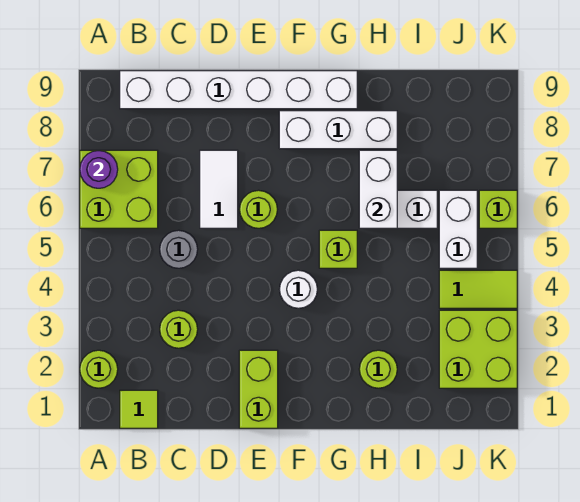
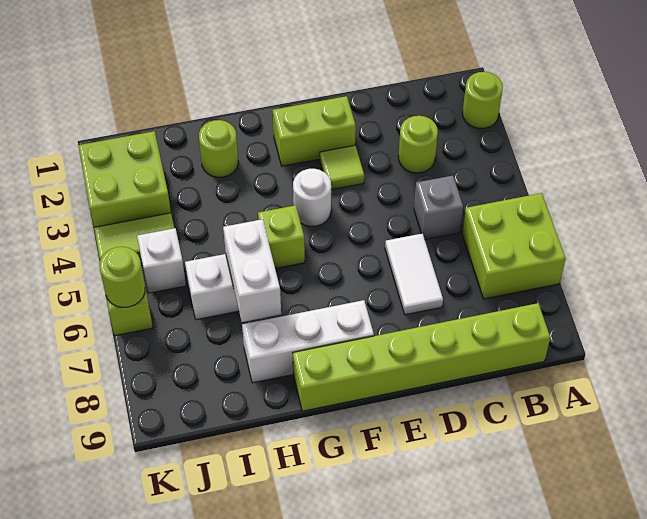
purple round brick A7 level 2 -> none
lime tile B1 level 1 -> lime tile E3 level 1
white brick B9:G9 level 1 -> lime brick B9:G9 level 1
grey round brick C5 level 1 -> grey brick C5 level 1
lime brick E1:E2 level 1 -> lime brick E2:F2 level 1
lime round brick E6 level 1 -> lime round brick K6 level 2
white brick J5:J6 level 1 -> white brick J5 level 1

